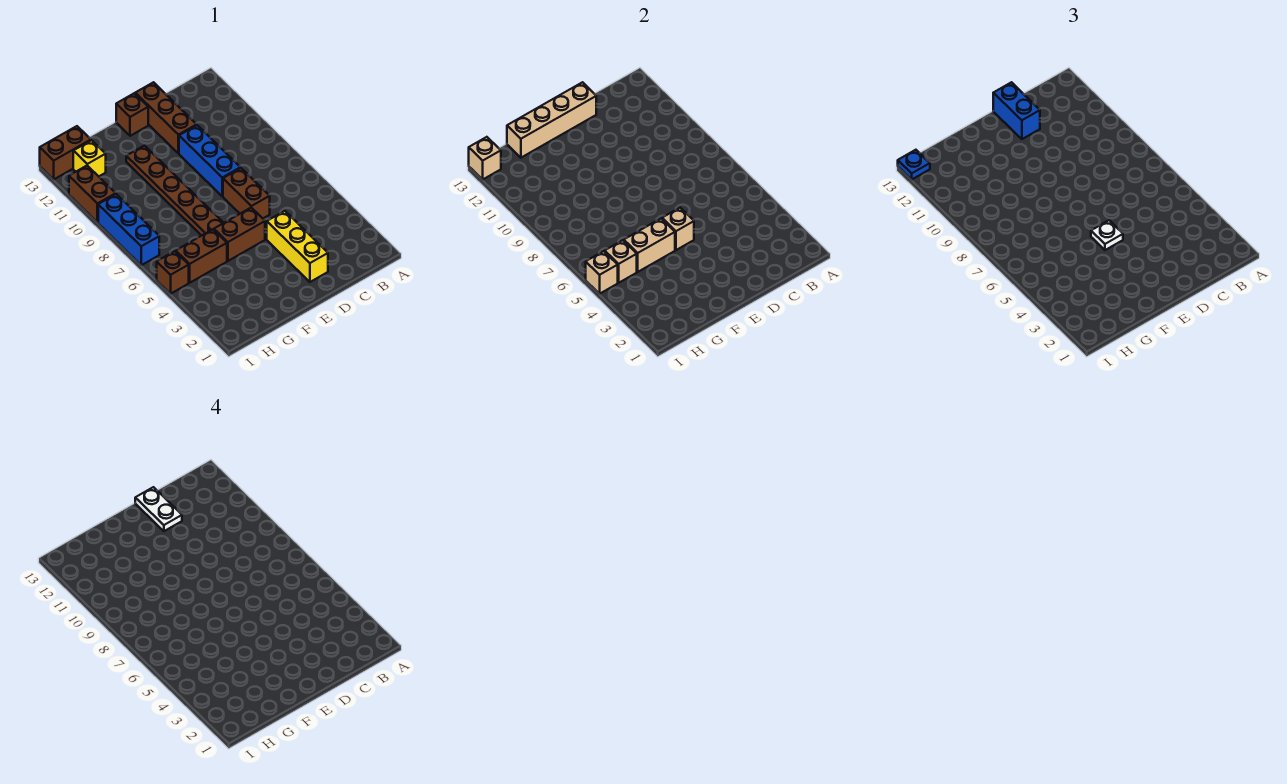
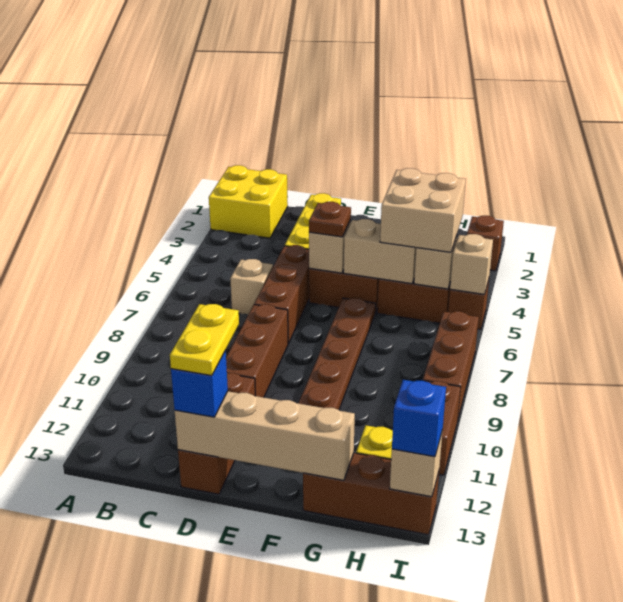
none -> yellow brick A1:B2 level 1
none -> tan brick C6 level 1
brown brick D6:D7 level 1 -> brown brick D5:D7 level 1
blue brick D8:D10 level 1 -> brown brick D8:D10 level 1
blue brick D12:D13 level 3 -> blue brick D13 level 3
white plate D12:D13 level 4 -> yellow plate D12:D13 level 4
white plate E5 level 3 -> brown plate E5 level 3
brown brick E13 level 1 -> brown brick I2 level 1
none -> tan brick G4:H5 level 3
brown brick H13:I13 level 1 -> brown brick G13:I13 level 1
blue brick I7:I9 level 1 -> brown brick I7:I9 level 1
blue plate I13 level 3 -> blue brick I13 level 3

